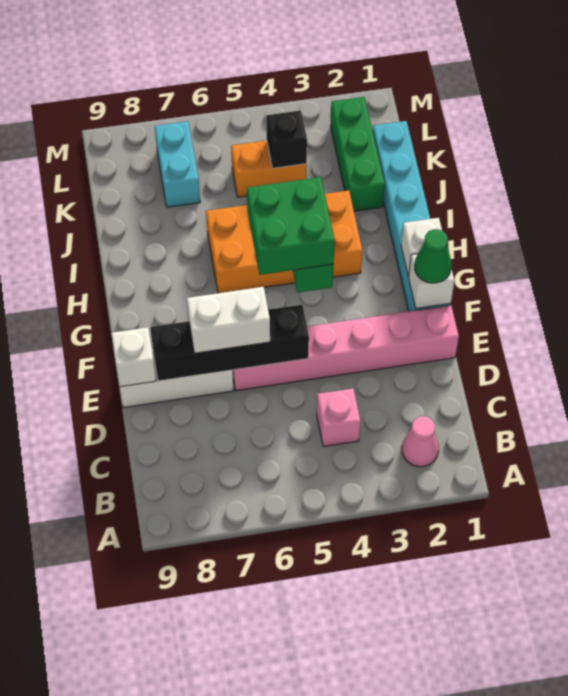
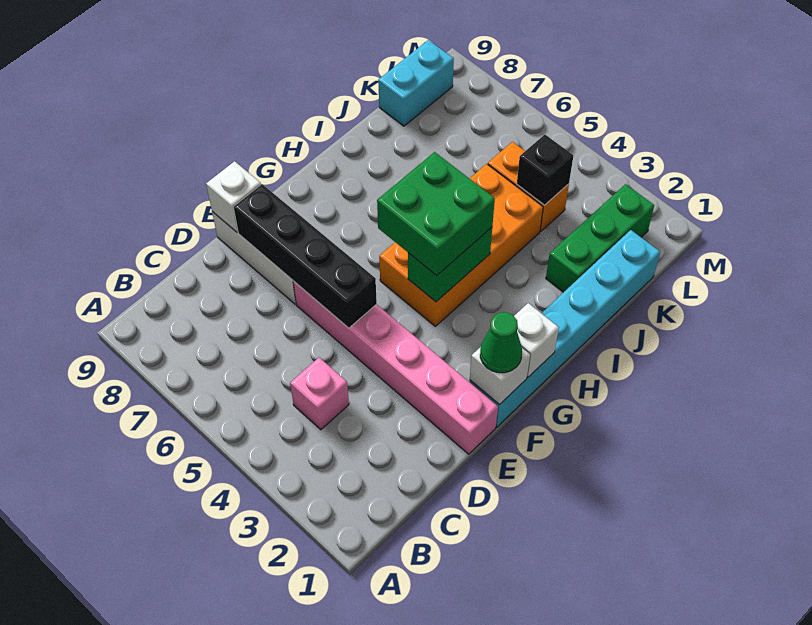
pink cone B2 level 1 -> none
white brick E6:E7 level 3 -> none
orange brick H3:I6 level 1 -> orange brick G4:J5 level 1
cyan brick K7:L7 level 1 -> cyan brick K9:L9 level 1

